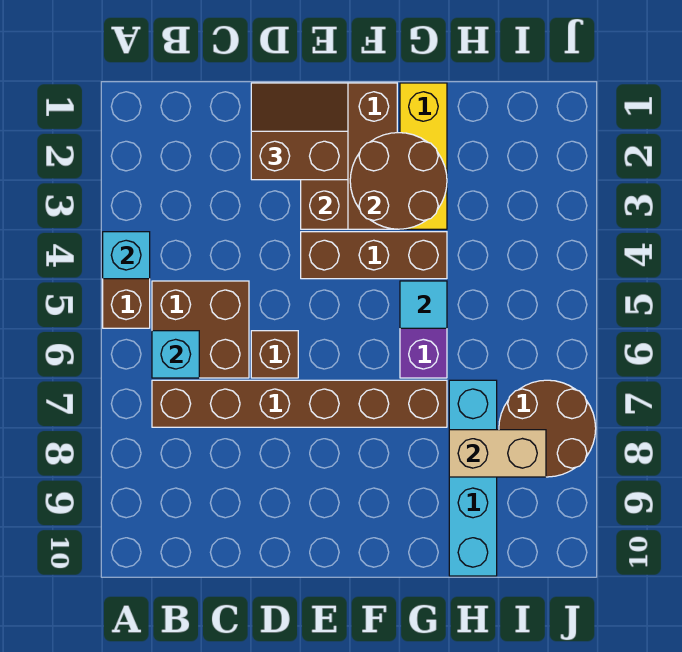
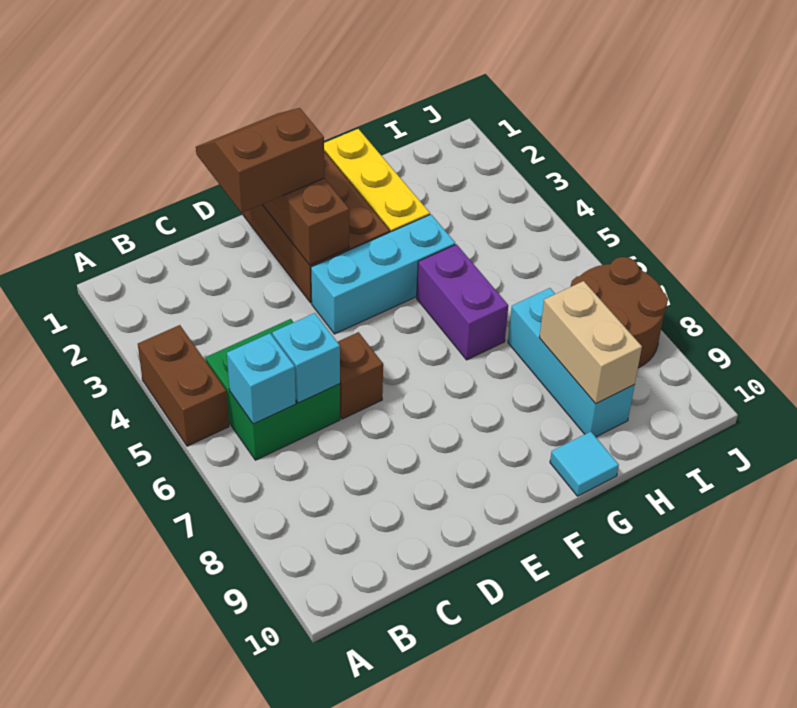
cyan brick A4 level 2 -> cyan brick C6 level 2
brown brick B5:C6 level 1 -> green brick B5:C6 level 1
brown brick B7:G7 level 1 -> none
brown brick E4:G4 level 1 -> cyan brick E4:G4 level 1
brown round brick F2:G3 level 2 -> none
cyan tile G5 level 2 -> cyan tile G10 level 1
cyan brick H7:H10 level 1 -> cyan brick H7:H9 level 1
tan brick H8:I8 level 2 -> tan brick H8:H9 level 2

